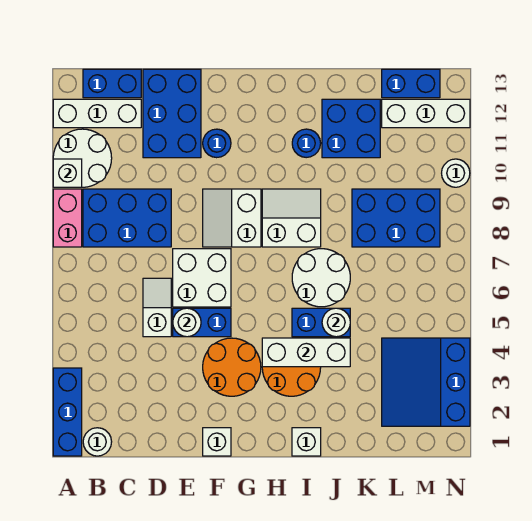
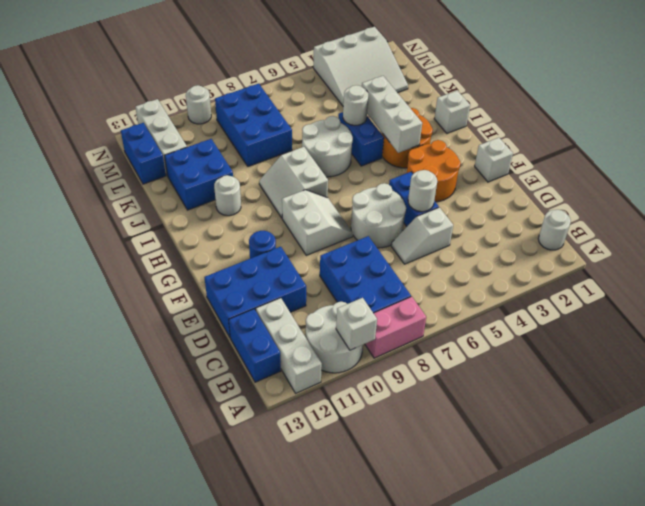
blue brick A1:A3 level 1 -> none
white brick E6:F7 level 1 -> white round brick E6:F7 level 1
white slope F8:G9 level 1 top G -> white slope F8:G9 level 1 top 9
blue round brick I11 level 1 -> white round brick I11 level 1
blue slope L2:N4 level 1 top N -> white slope L2:N4 level 1 top N

